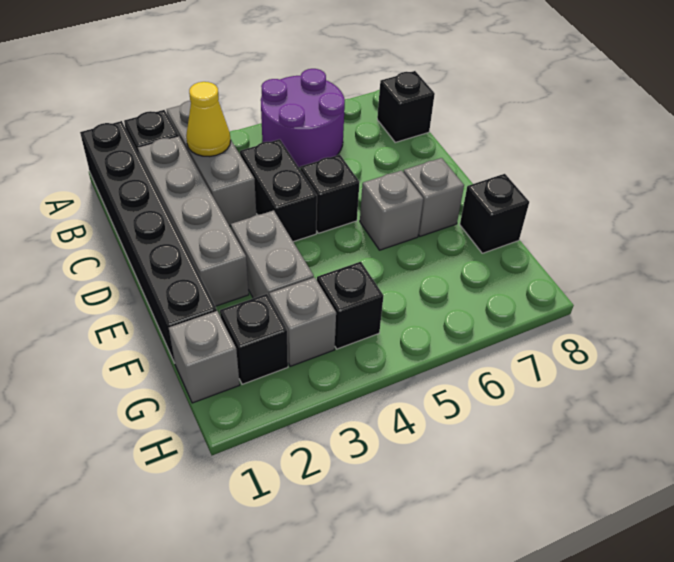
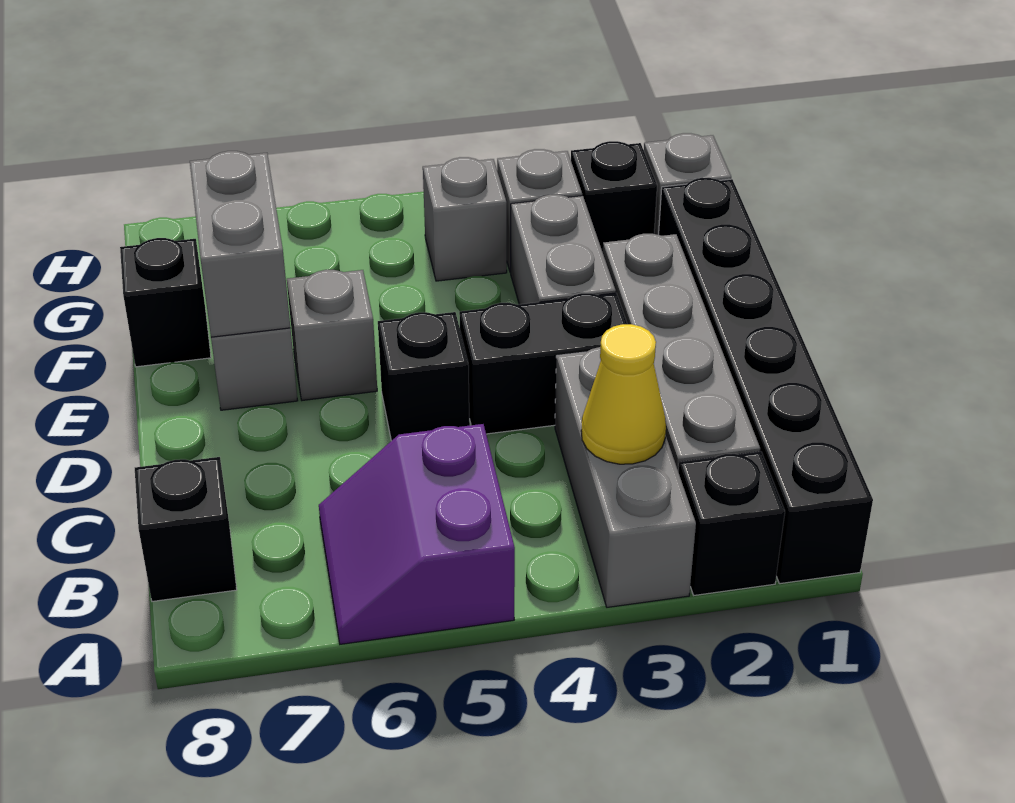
purple round brick A5:B6 level 1 -> purple slope A5:B6 level 1 top 5
black brick C4:D4 level 1 -> black brick D3:D4 level 1
none -> grey brick E7:F7 level 2
black brick G4 level 1 -> grey brick G4 level 1

